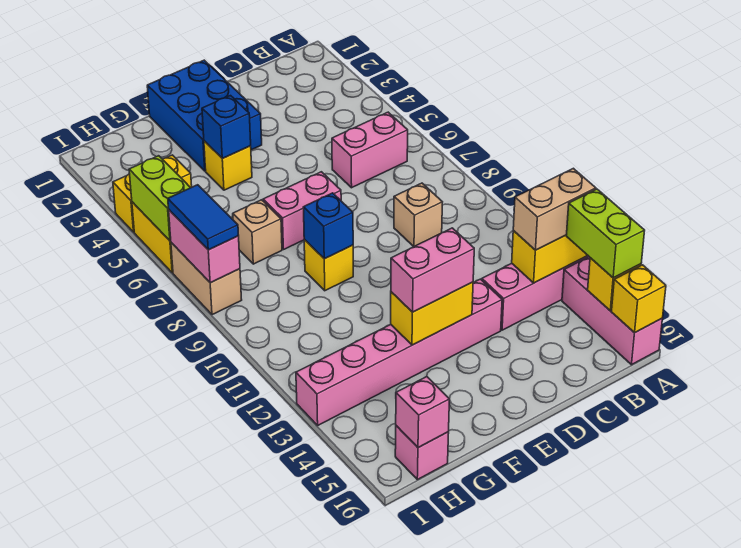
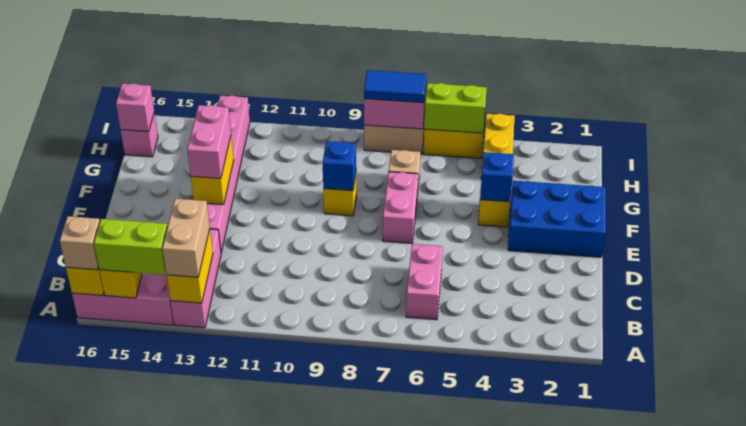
tan brick C9 level 1 -> tan brick A16 level 3

